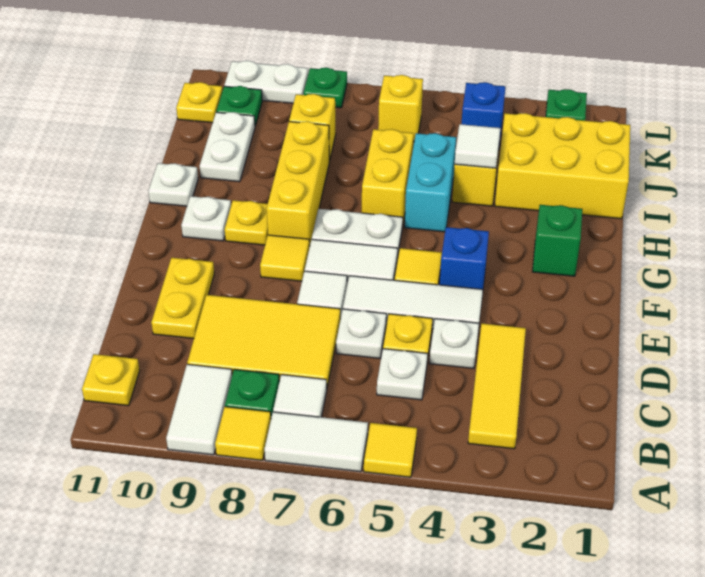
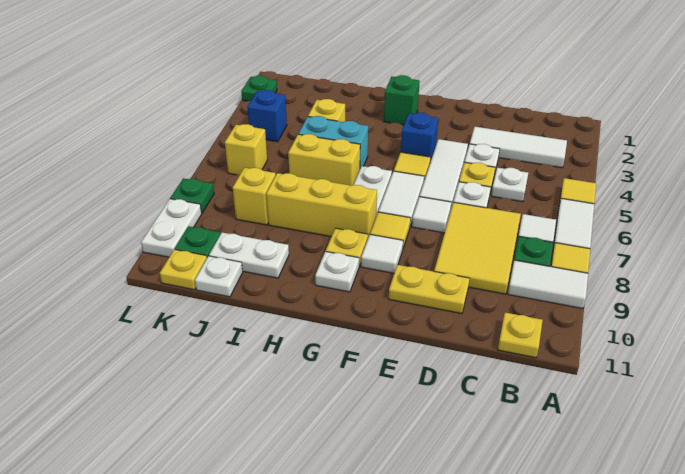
yellow tile B3:D3 level 1 -> white tile B3:D3 level 1
white plate H11 level 1 -> white plate J11 level 1
yellow brick I1:J3 level 1 -> none
white tile I4 level 2 -> white tile F9 level 1

